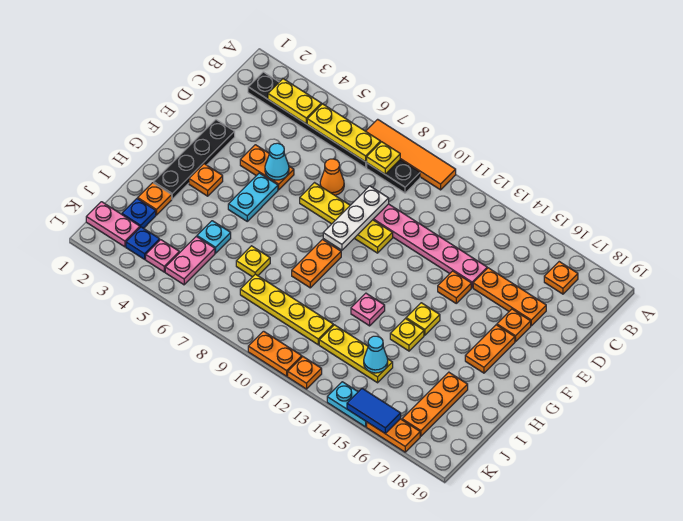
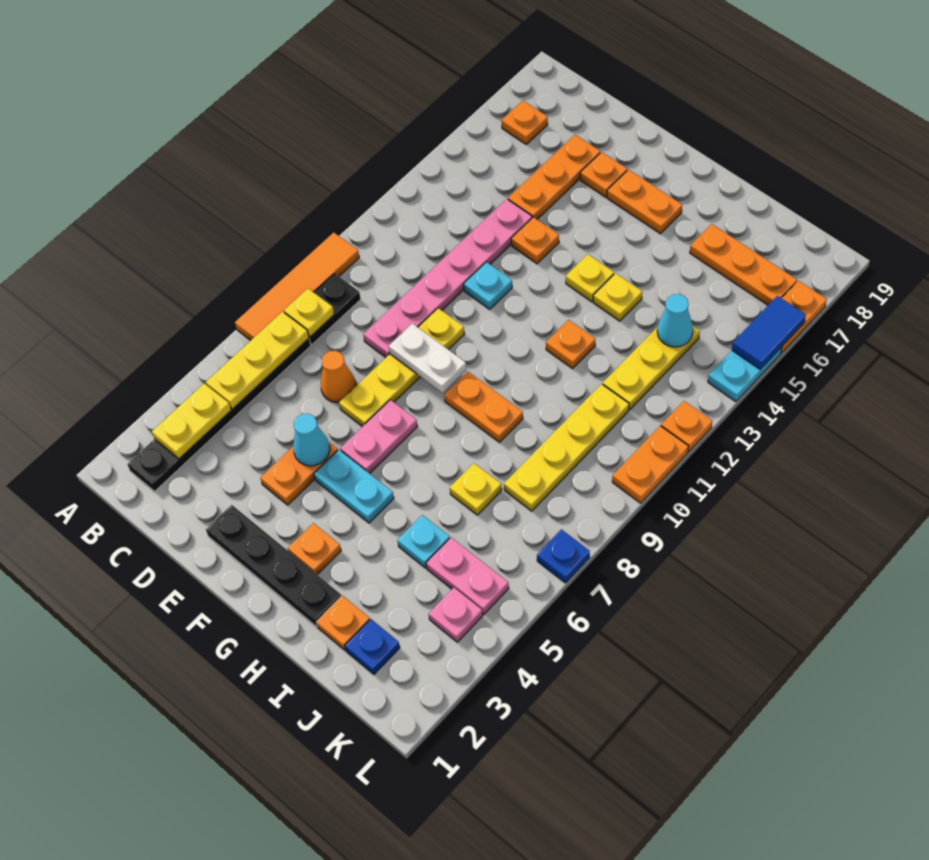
white plate D9:F9 level 2 -> white plate E9:F9 level 2
none -> cyan plate E12 level 1
pink plate H12 level 1 -> orange plate H12 level 1
pink plate K1:K2 level 1 -> pink plate F6:F7 level 1
blue plate K3 level 1 -> blue plate L7 level 1

